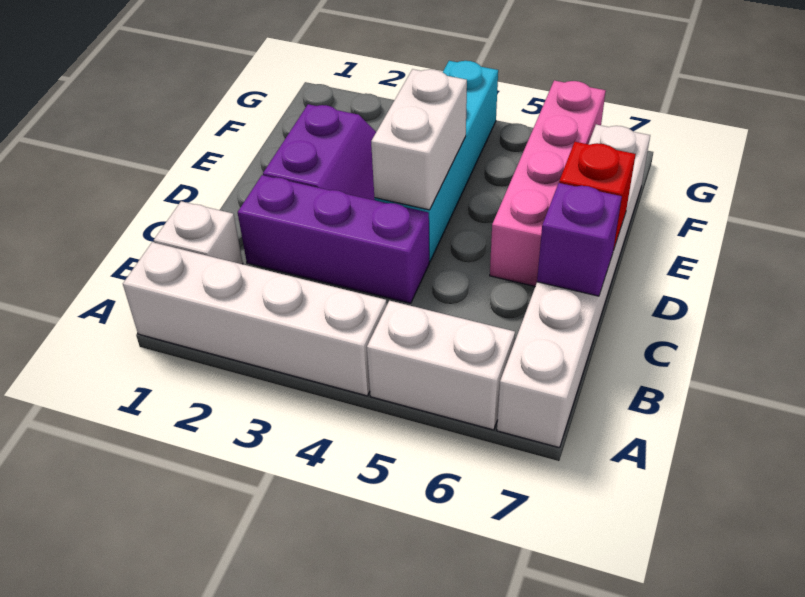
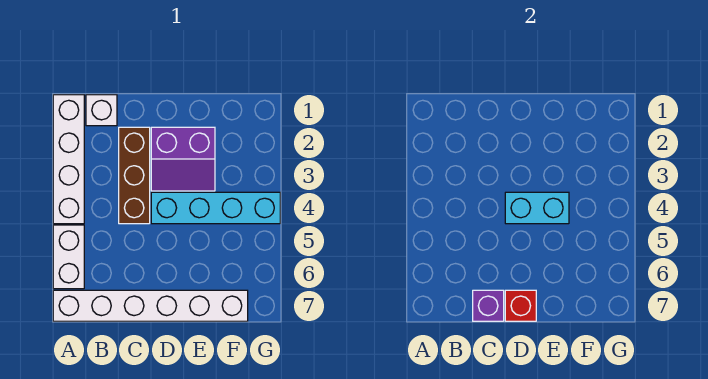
purple brick C2:C4 level 1 -> brown brick C2:C4 level 1
white brick D4:E4 level 2 -> cyan brick D4:E4 level 2
pink brick D6:G6 level 1 -> none

